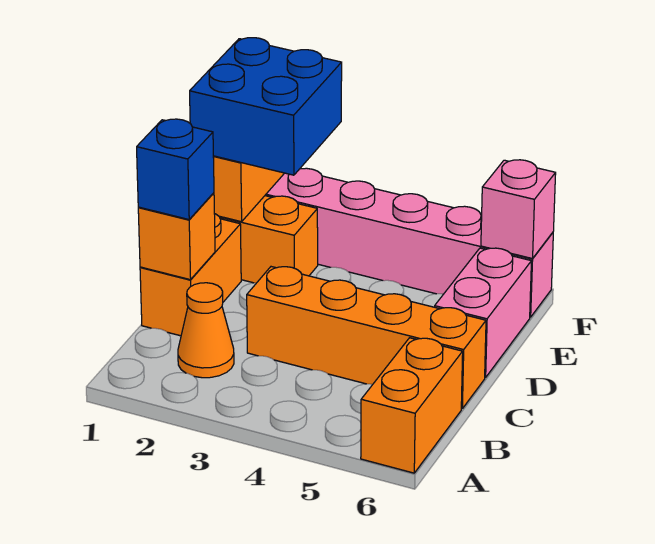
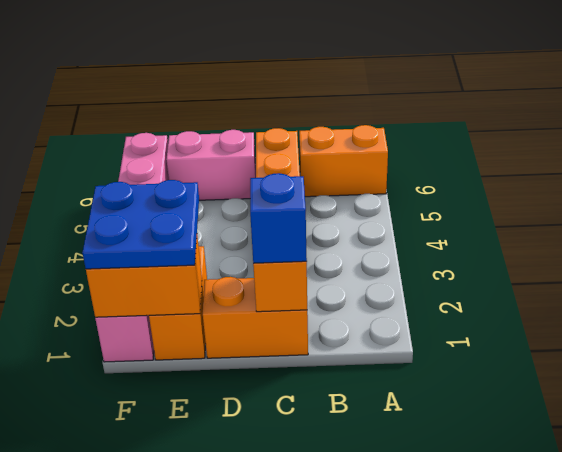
orange cone B2 level 1 -> none
blue brick E1:F2 level 3 -> blue plate E1:F2 level 3
pink brick F6 level 2 -> none

